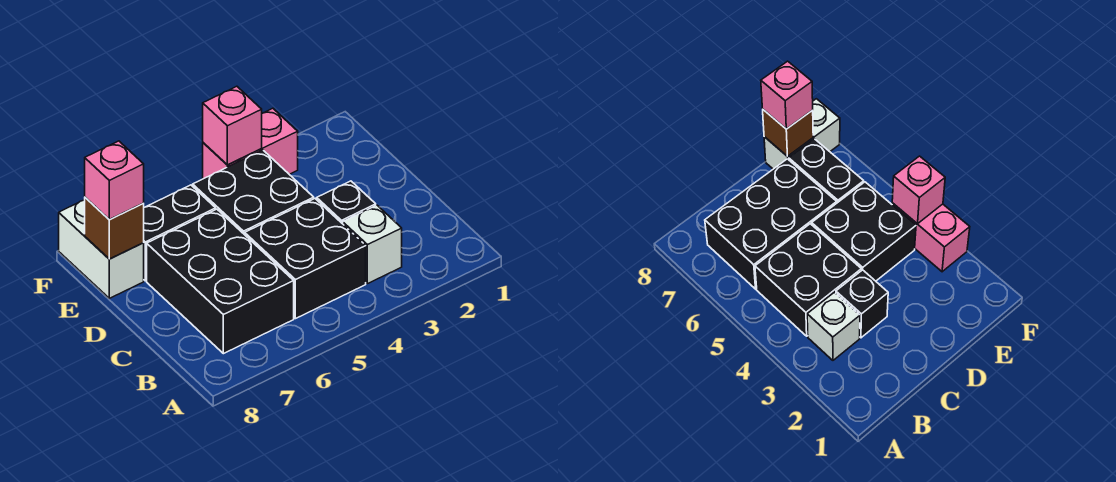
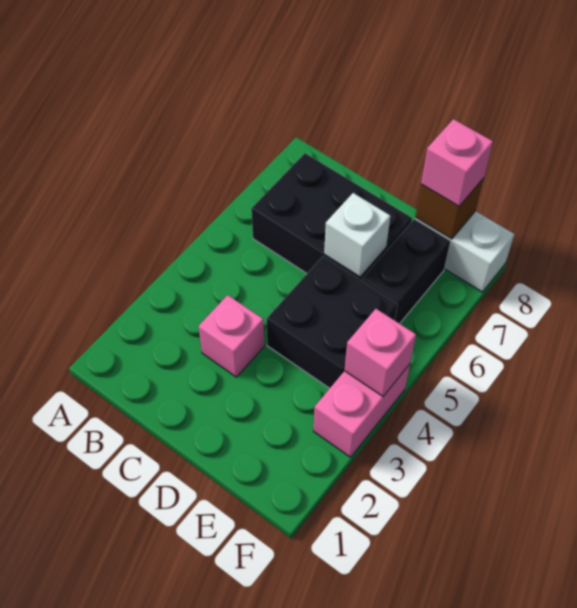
white brick B3 level 1 -> white brick D6 level 2
black brick B4:C5 level 1 -> none
black brick C3 level 1 -> pink brick C3 level 1

